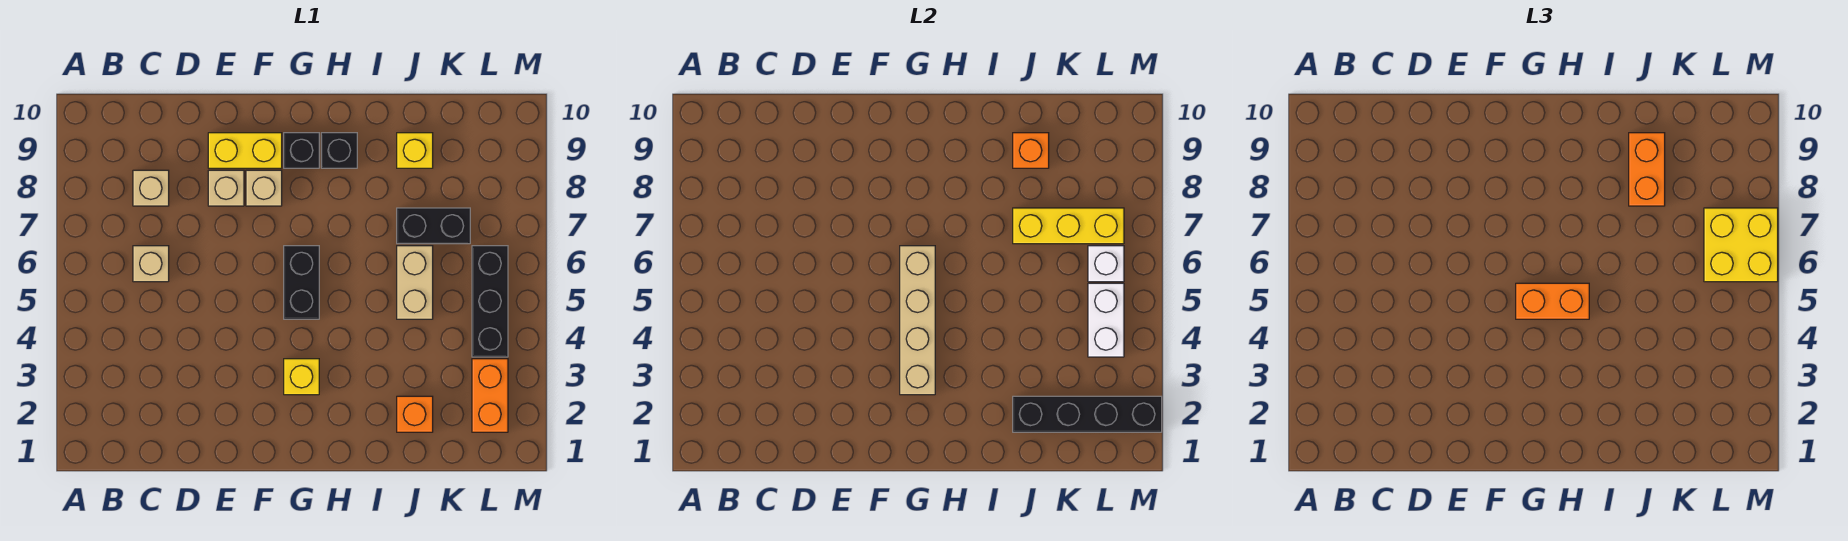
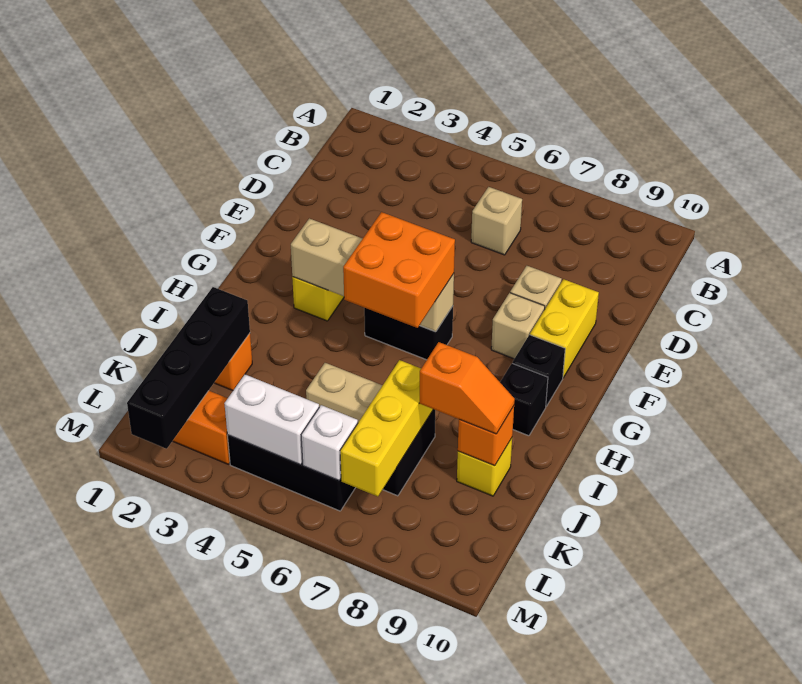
tan brick C8 level 1 -> none
orange brick G5:H5 level 3 -> orange brick G5:H6 level 3
orange brick J8:J9 level 3 -> orange slope J8:J9 level 3 top 8
yellow brick L6:M7 level 3 -> none

